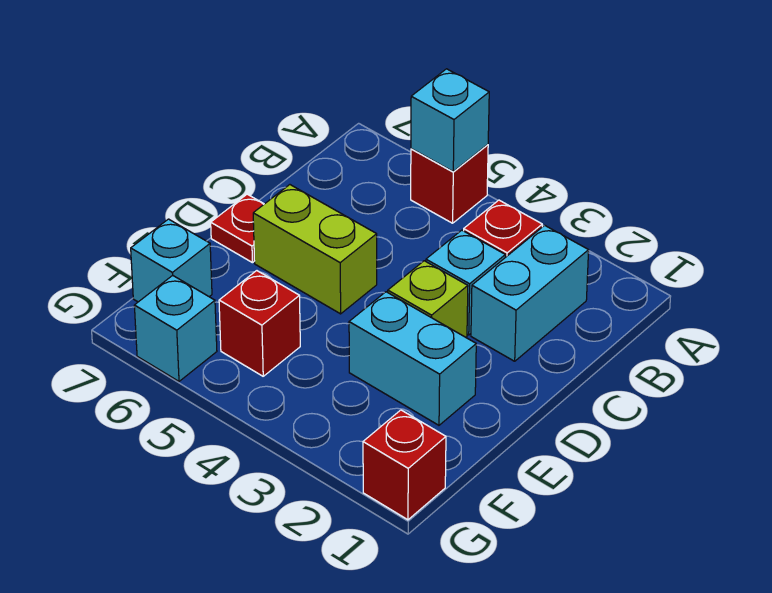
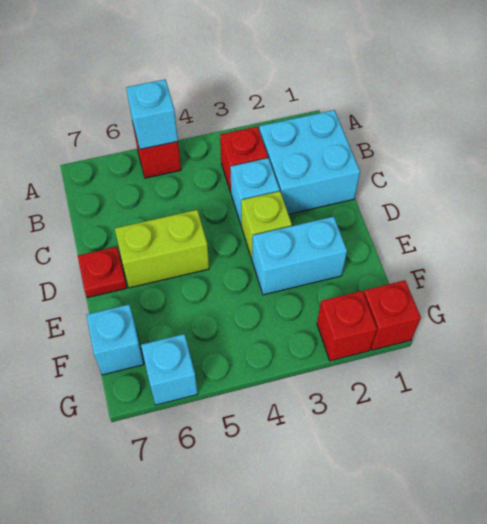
cyan brick B2:C2 level 1 -> cyan brick B1:C2 level 1
red brick F5 level 1 -> red brick G2 level 1

